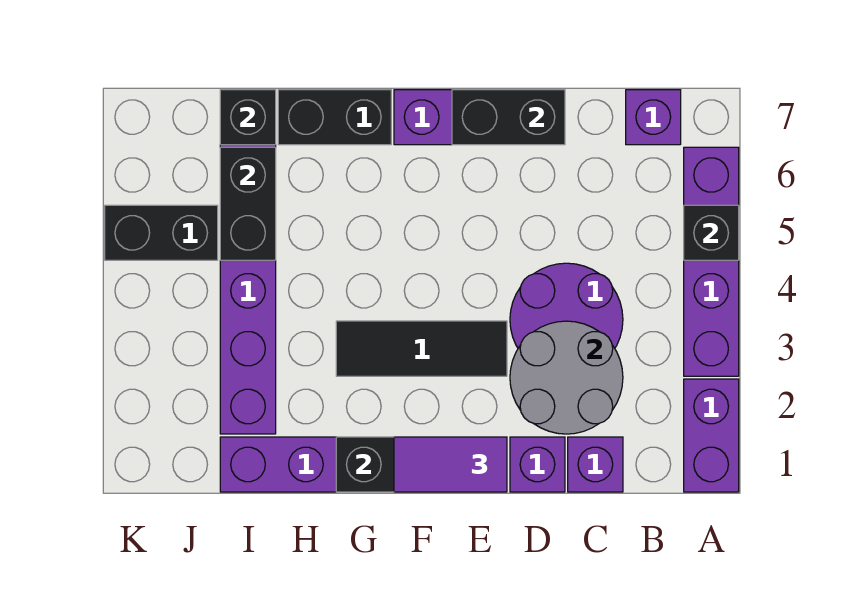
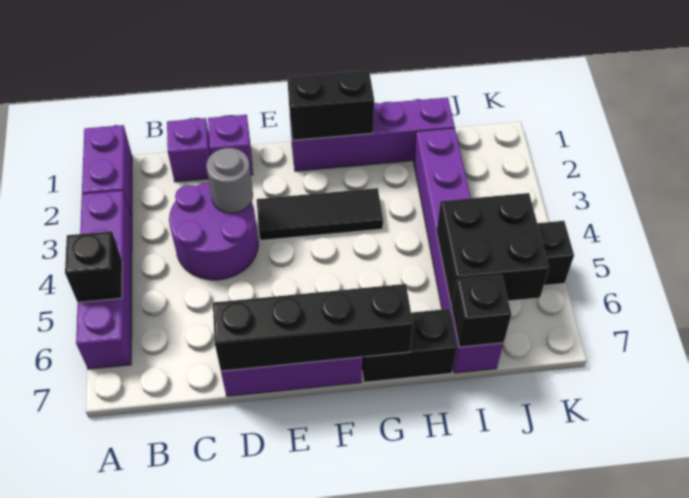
purple brick B7 level 1 -> none
grey round brick C2:D3 level 2 -> grey round brick D3 level 2
black brick D7:E7 level 2 -> black brick D7:G7 level 2
purple tile E1:F1 level 3 -> none
black brick I5:I6 level 2 -> black brick I5:J6 level 2

